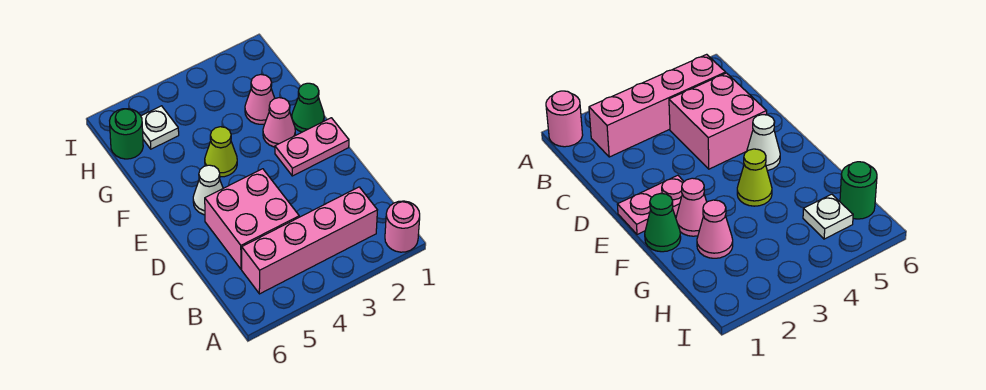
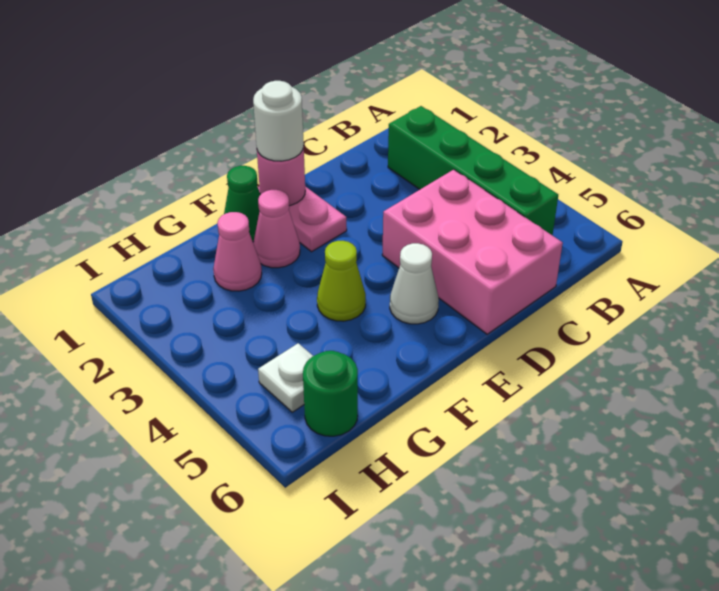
pink round brick A1 level 1 -> pink round brick E1 level 2
pink brick B2:B5 level 1 -> green brick B2:B5 level 1
pink brick C4:D5 level 1 -> pink brick C4:D6 level 1
none -> white round brick E1 level 3

